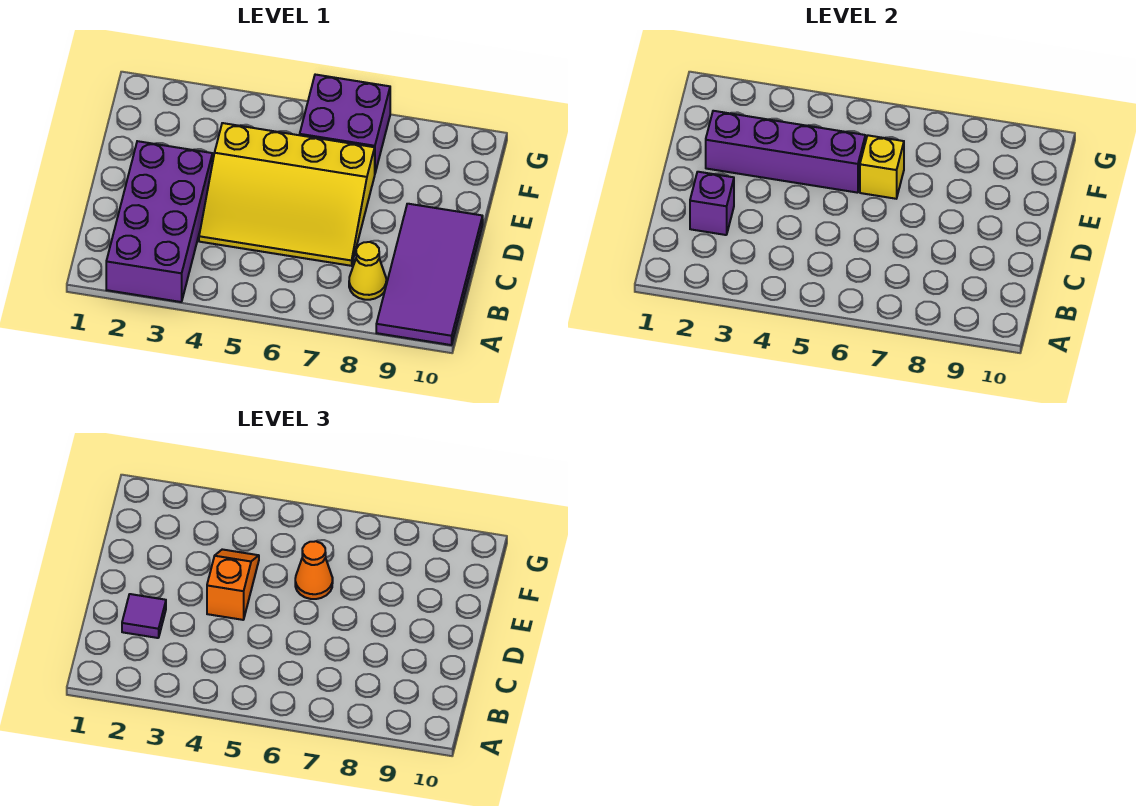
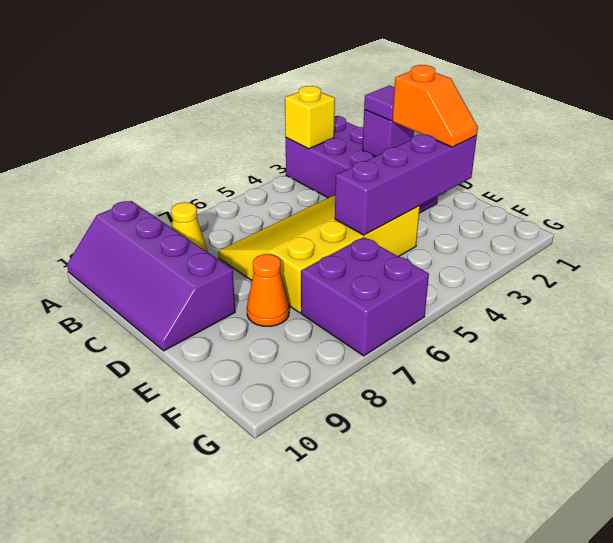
purple tile A9:D10 level 1 -> purple slope A9:D10 level 1 top 9
orange slope D4:E4 level 3 top D -> orange slope D2:E2 level 3 top D
yellow brick E6 level 2 -> yellow brick A3 level 2
orange cone E6 level 3 -> orange cone E8 level 1

